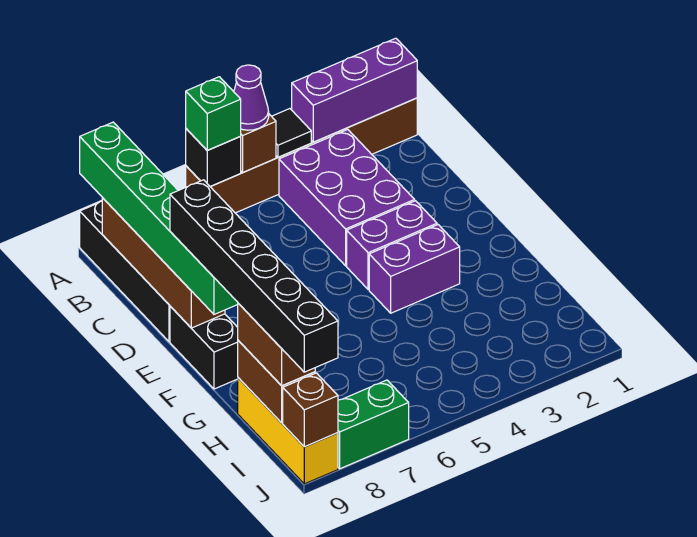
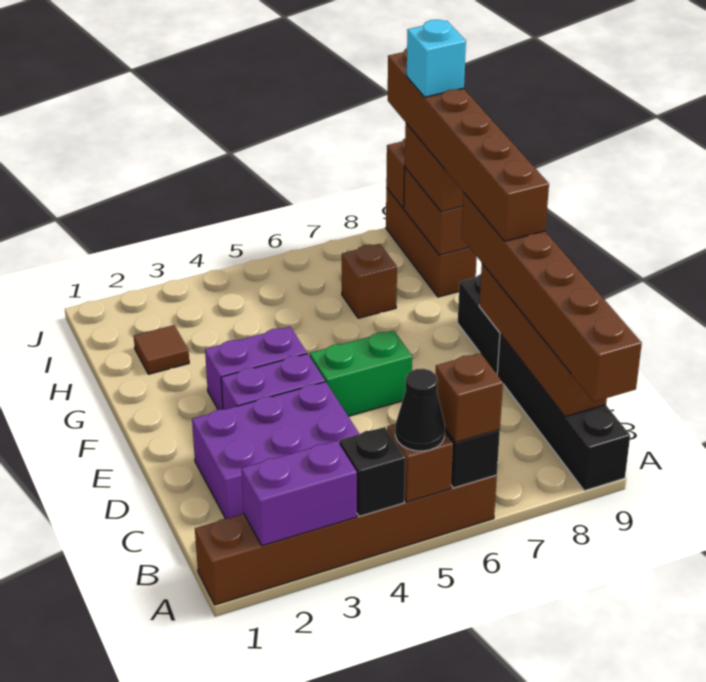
purple brick A1:A3 level 2 -> purple brick A2:A3 level 2
black tile A4 level 2 -> black brick A4 level 2
purple cone A5 level 3 -> black cone A5 level 3
green brick A6 level 3 -> brown brick A6 level 3
green brick A9:F9 level 3 -> brown brick A9:F9 level 3
purple brick B3:D4 level 1 -> purple brick C2:D4 level 1
black brick E9:J9 level 4 -> brown brick E9:J9 level 4
none -> brown tile H2 level 1
none -> brown brick H7 level 1
yellow brick H9:J9 level 1 -> brown brick H9:J9 level 1
none -> cyan brick I9 level 5
green brick J7:J8 level 1 -> green brick E5:E6 level 1

